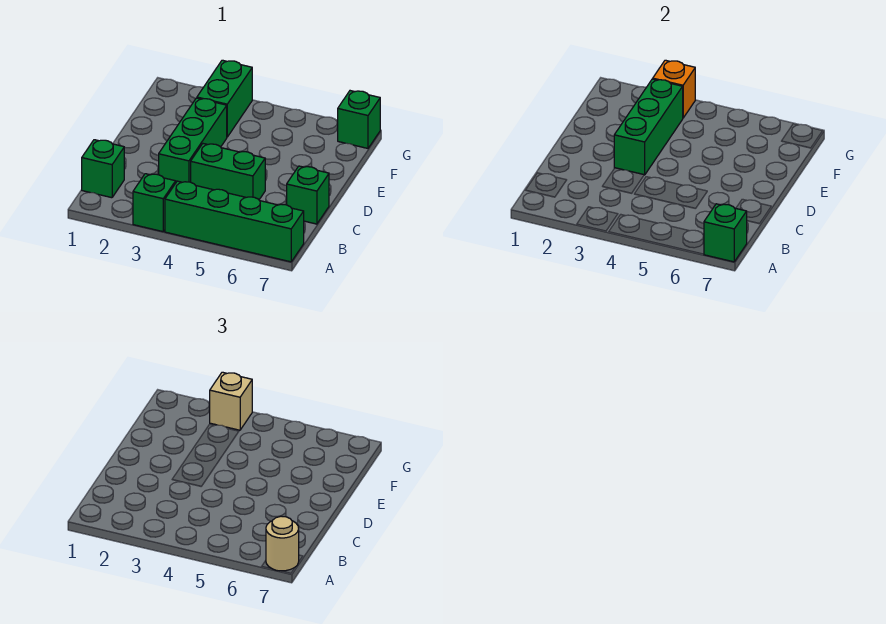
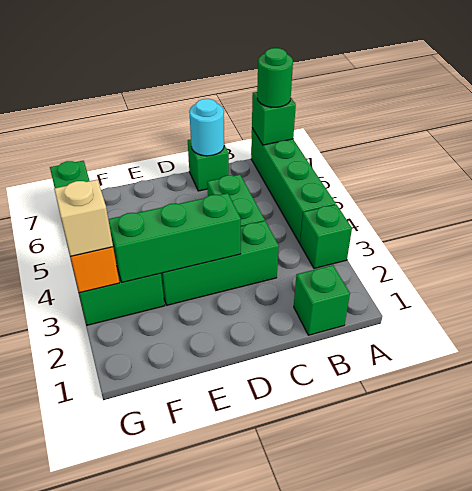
tan round brick A7 level 3 -> green round brick A7 level 3
none -> cyan round brick C7 level 2

